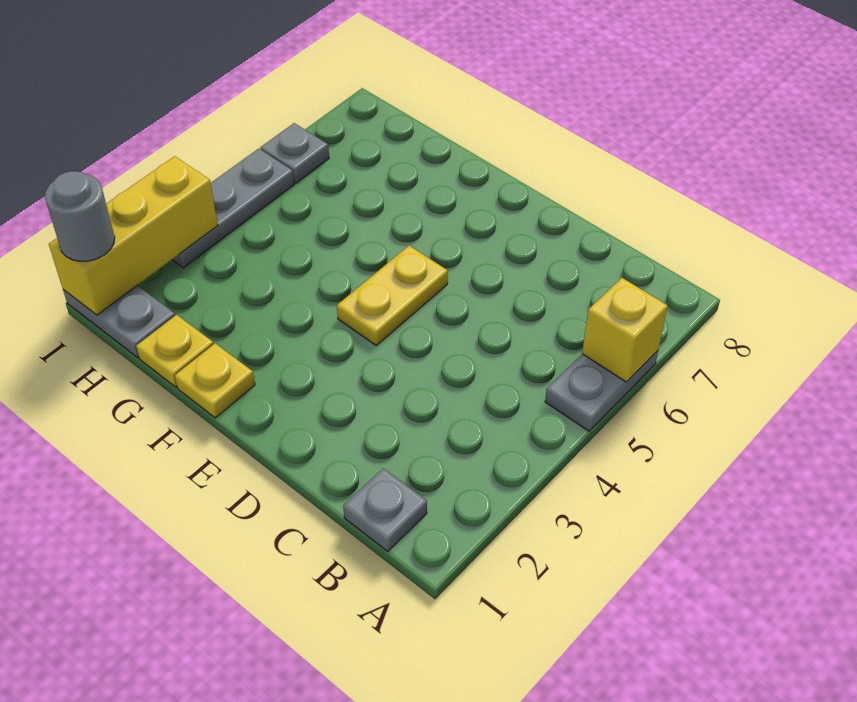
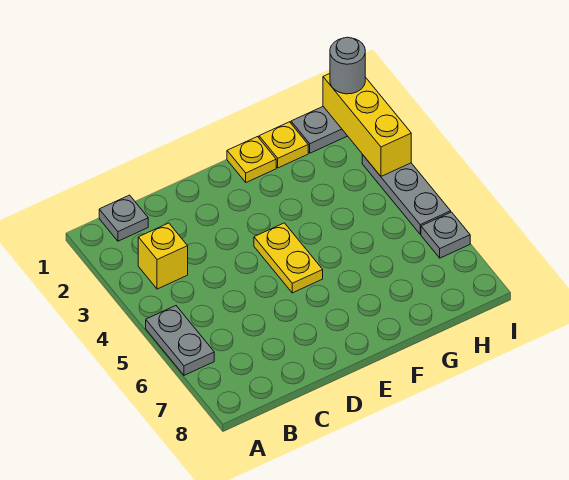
yellow brick A6 level 2 -> yellow brick B3 level 1

